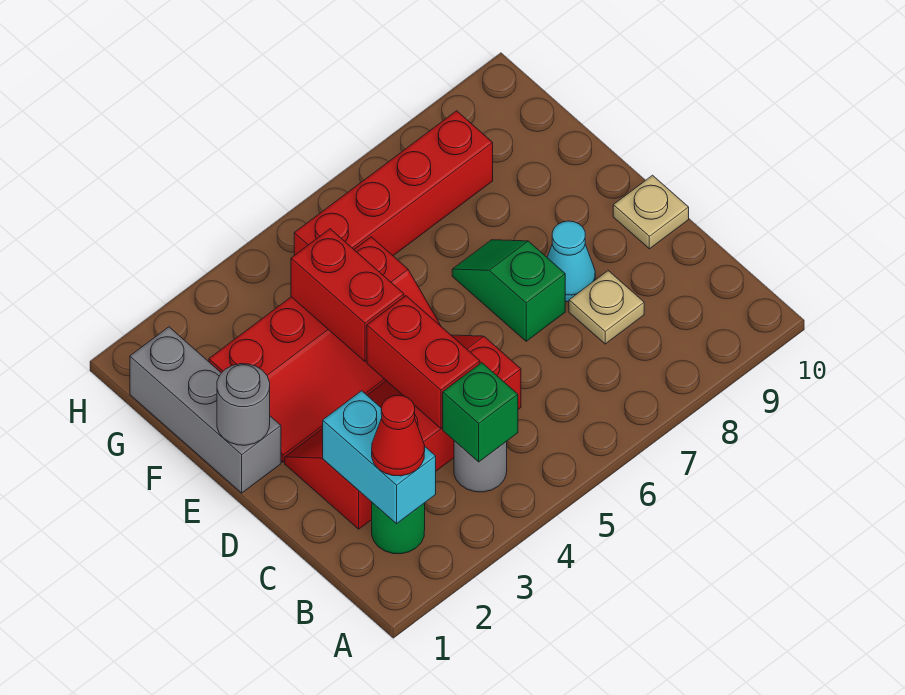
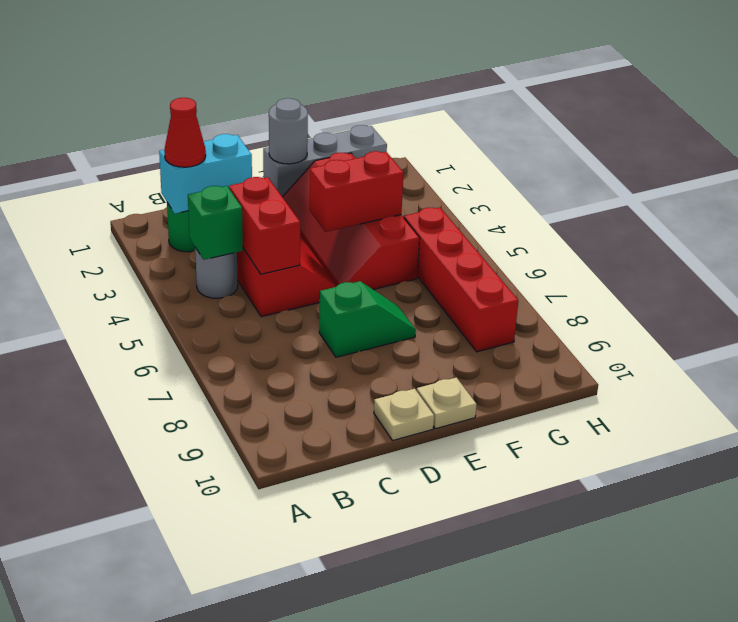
red brick C4:D4 level 2 -> red brick C4:C5 level 2
tan plate C8 level 1 -> tan plate E10 level 1
cyan cone D8 level 1 -> none

